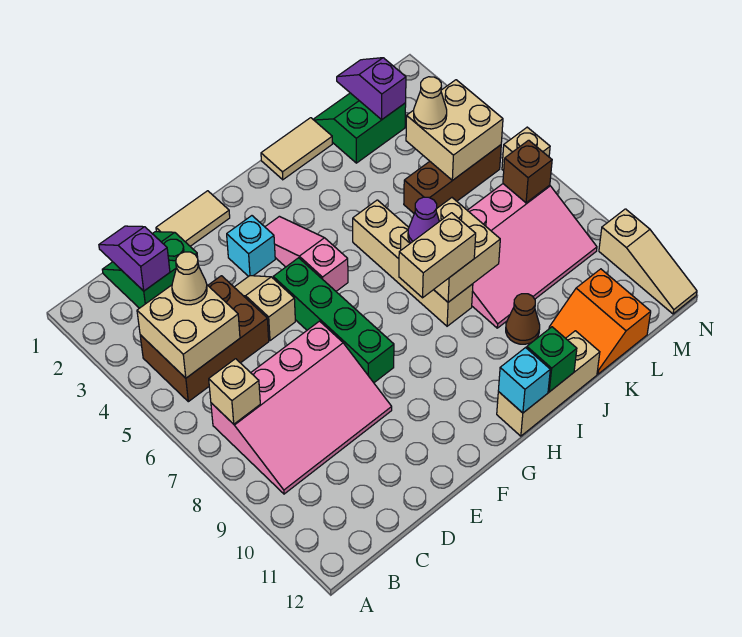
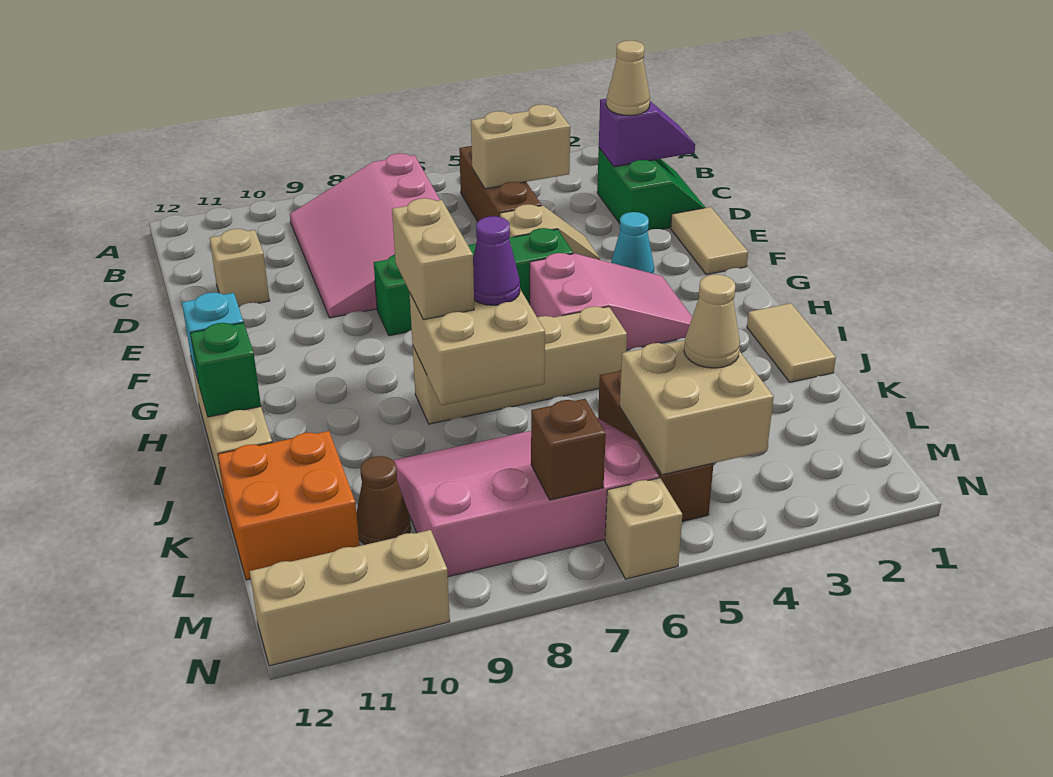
brown brick B4:D5 level 1 -> brown brick B5:D5 level 1
tan brick B4:C5 level 2 -> tan brick C4:C5 level 2
tan brick B7 level 2 -> tan brick D11 level 1
tan cone C4 level 3 -> tan cone C2 level 3
cyan brick F3 level 1 -> cyan cone F3 level 1
pink slope G3:G5 level 1 top 5 -> pink slope G3:H5 level 1 top 5
pink slope J7:M9 level 1 top 7 -> pink slope K6:M9 level 1 top M
brown cone J10 level 1 -> brown cone L10 level 1
green slope K1:L2 level 1 top 2 -> none
orange slope K11:L12 level 1 top L -> orange brick K11:L12 level 1
purple slope L1:L2 level 2 top 2 -> none
tan slope N10:N12 level 1 top 10 -> tan brick N10:N12 level 1

